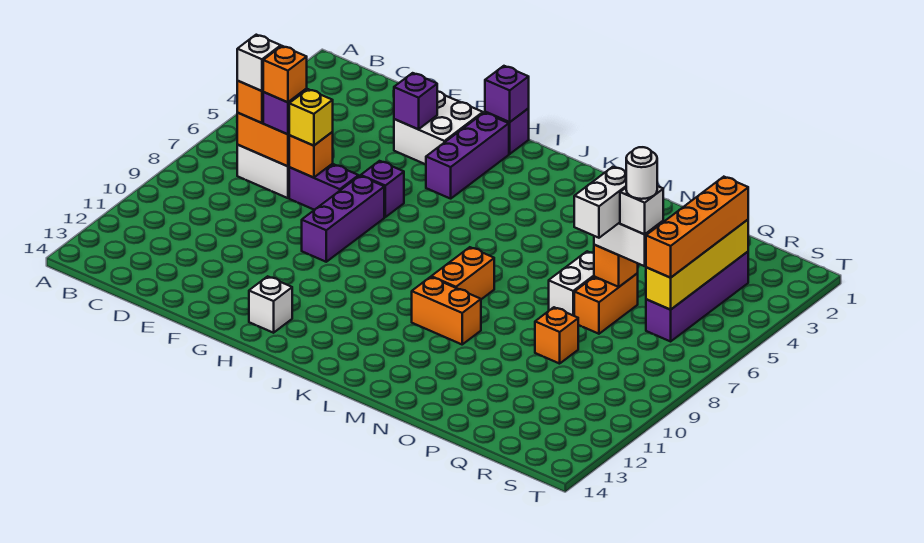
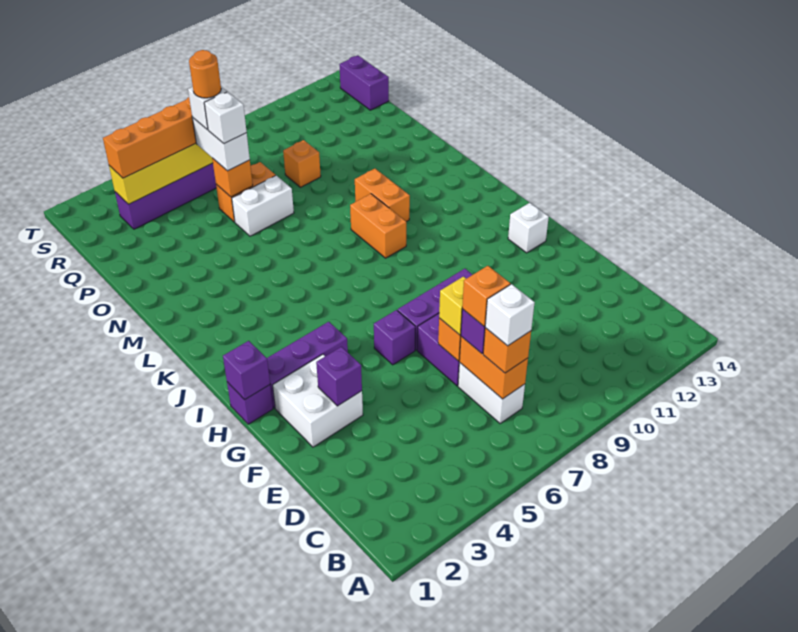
orange brick L8:L9 level 1 -> orange brick K9:L9 level 1
white brick P6:P7 level 4 -> white brick P6 level 4
white round brick Q6 level 5 -> orange round brick Q6 level 5
none -> purple brick R14:S14 level 1

